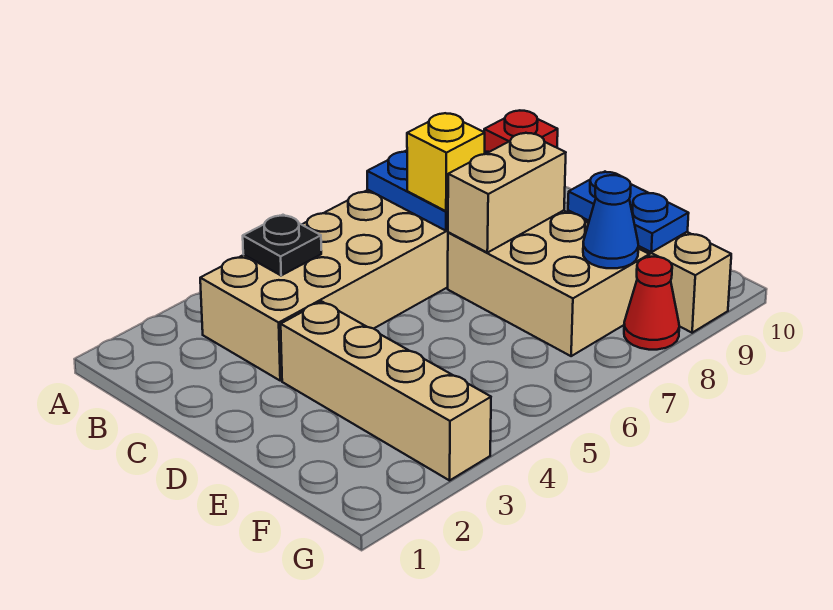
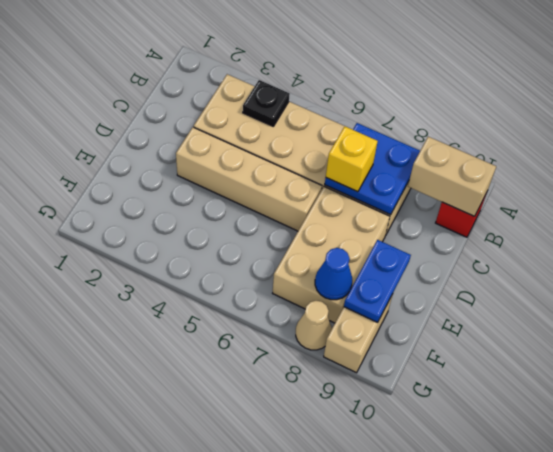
tan brick D3:G3 level 1 -> tan brick D3:D6 level 1
tan brick D7:D8 level 2 -> tan brick B9:B10 level 2
red cone G8 level 1 -> tan cone G8 level 1

